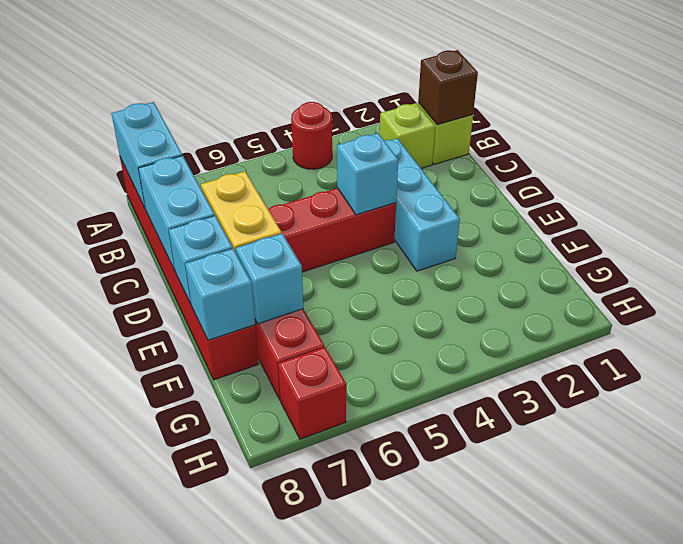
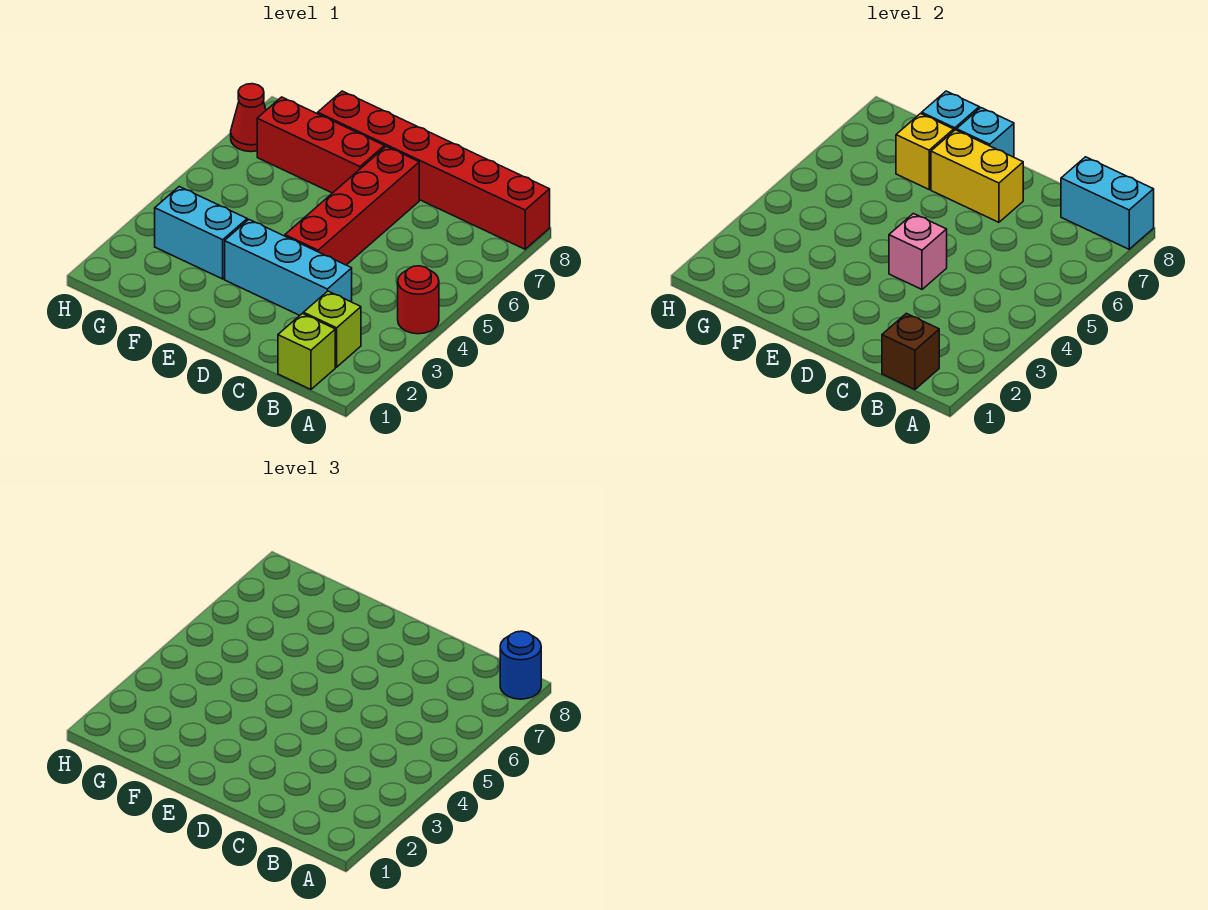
none -> blue round brick A8 level 3
cyan brick C8:D8 level 2 -> cyan brick F3:G3 level 1
cyan brick D4 level 2 -> pink brick D4 level 2
cyan brick F7 level 2 -> yellow brick F7 level 2
red brick H7 level 1 -> red cone H7 level 1

